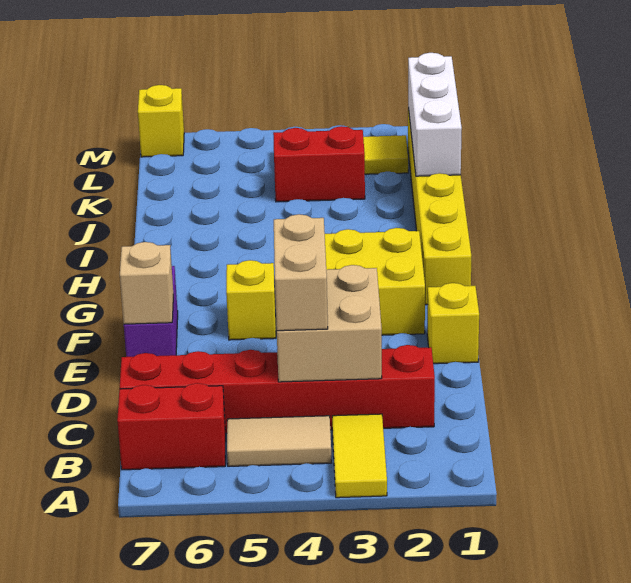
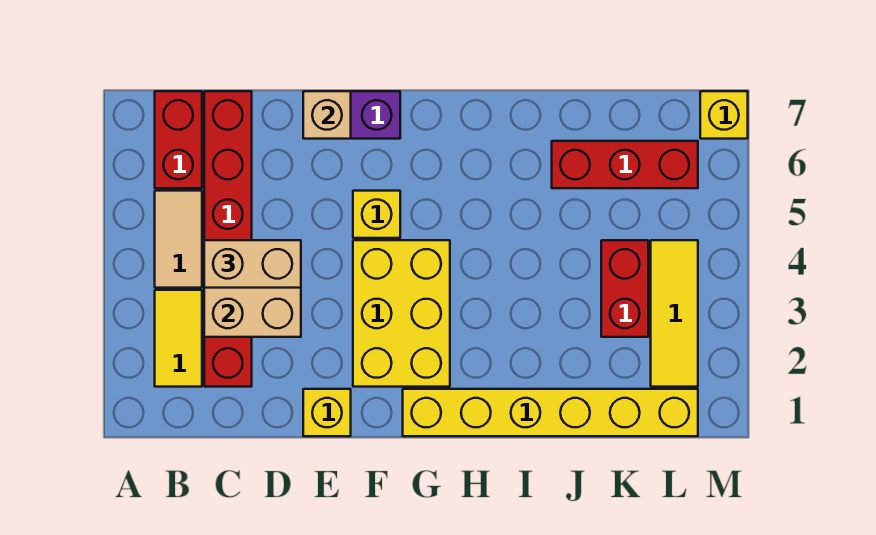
yellow tile A3:B3 level 1 -> yellow tile B2:B3 level 1
white brick J1:L1 level 2 -> none
none -> red brick J6:L6 level 1

